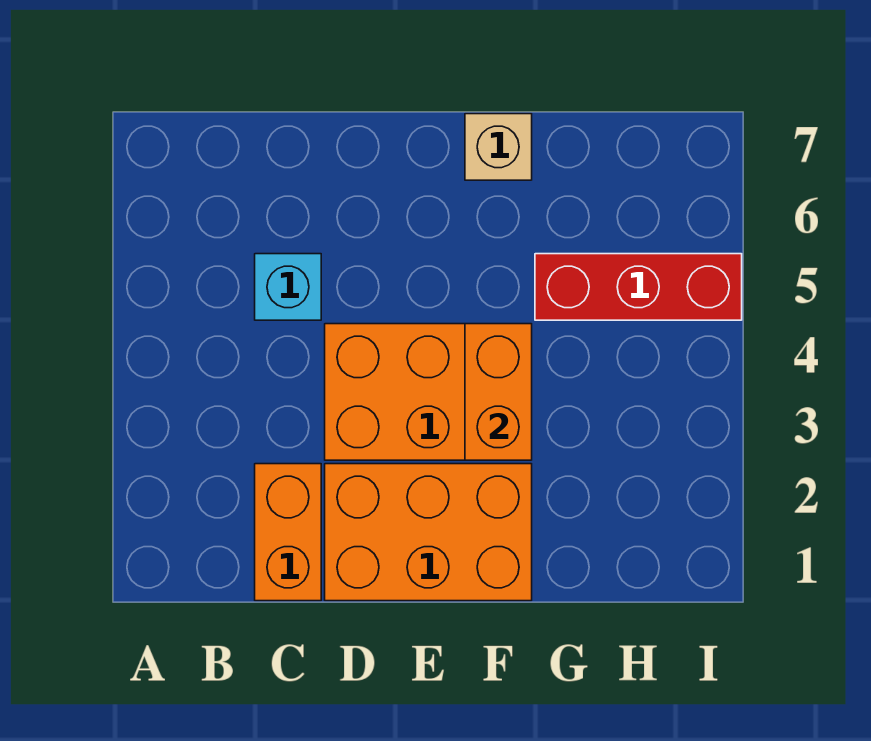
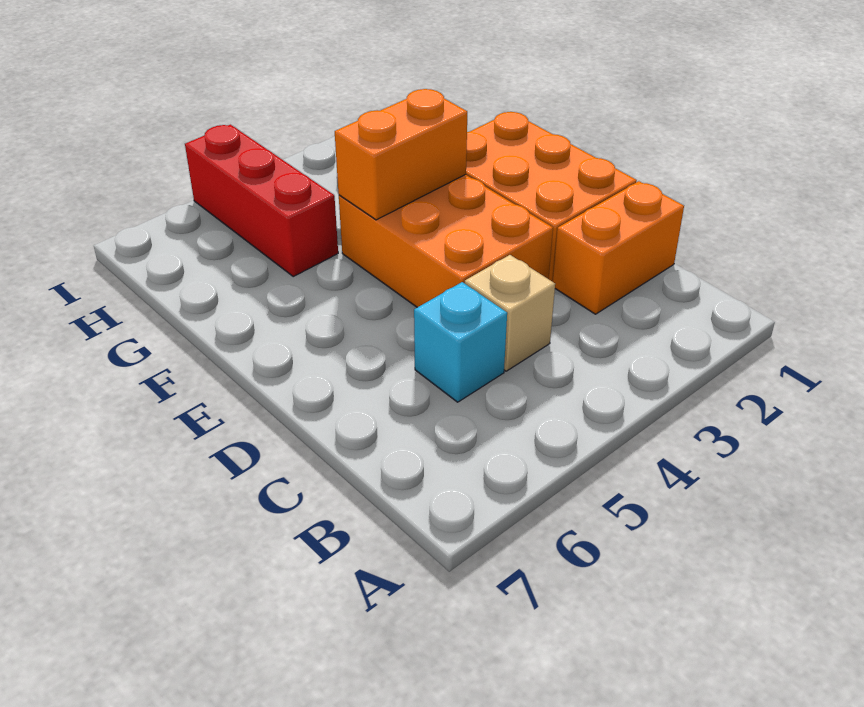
tan brick F7 level 1 -> tan brick C4 level 1

